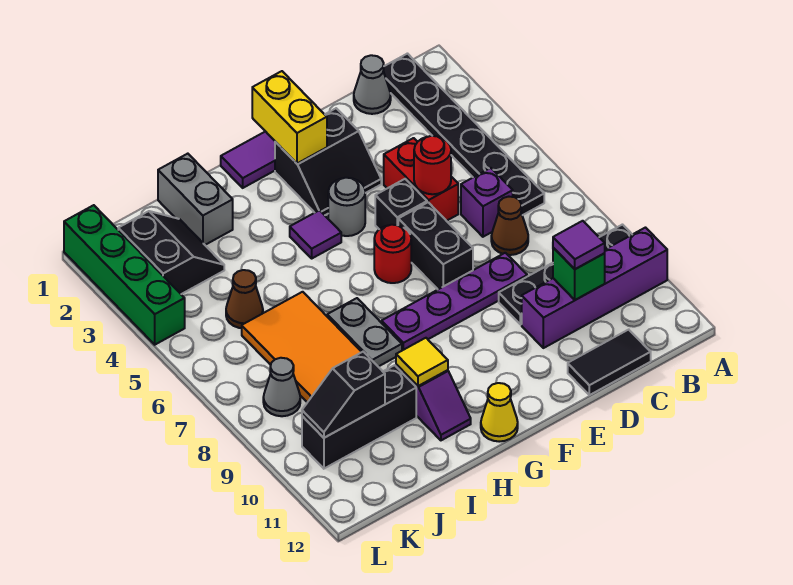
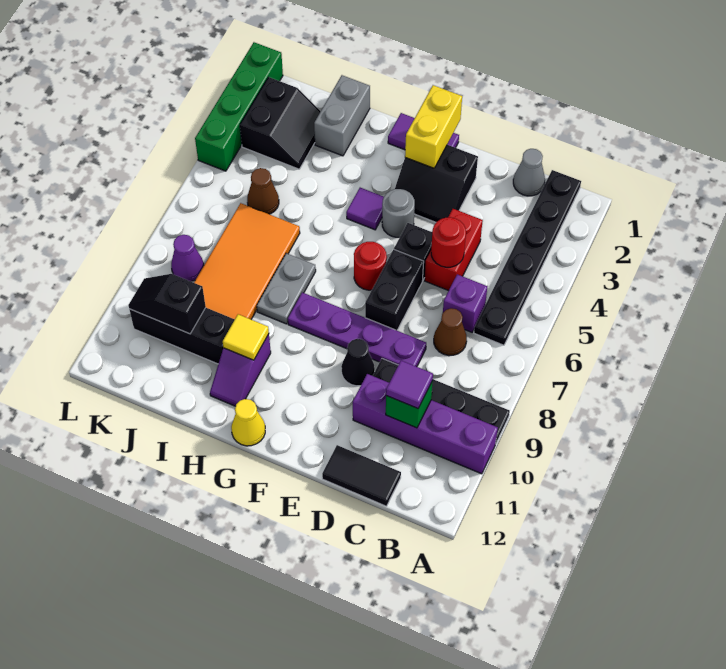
none -> black cone E9 level 1
grey cone K8 level 1 -> purple cone K8 level 1

